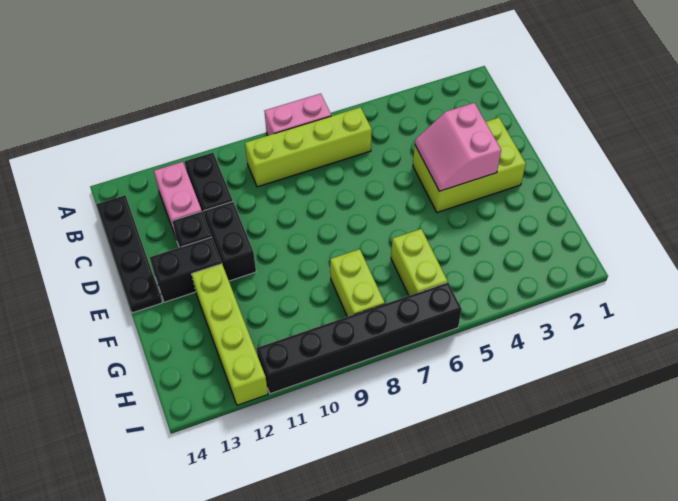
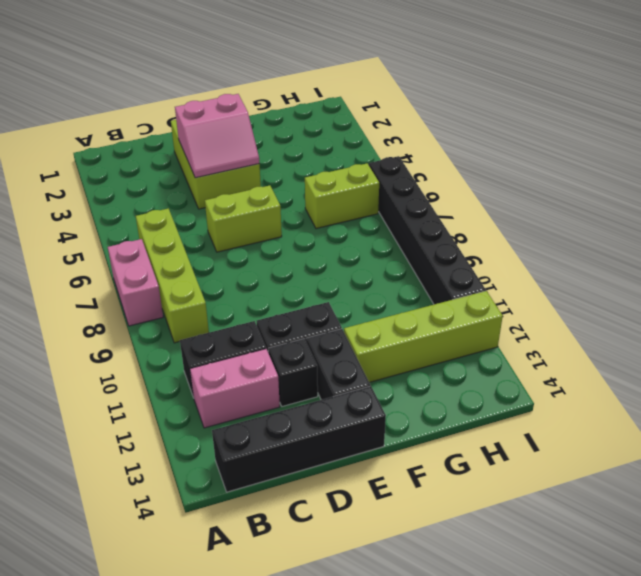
black plate B14:E14 level 1 -> black brick B14:E14 level 1
lime brick G8:H8 level 1 -> lime brick D6:E6 level 1

